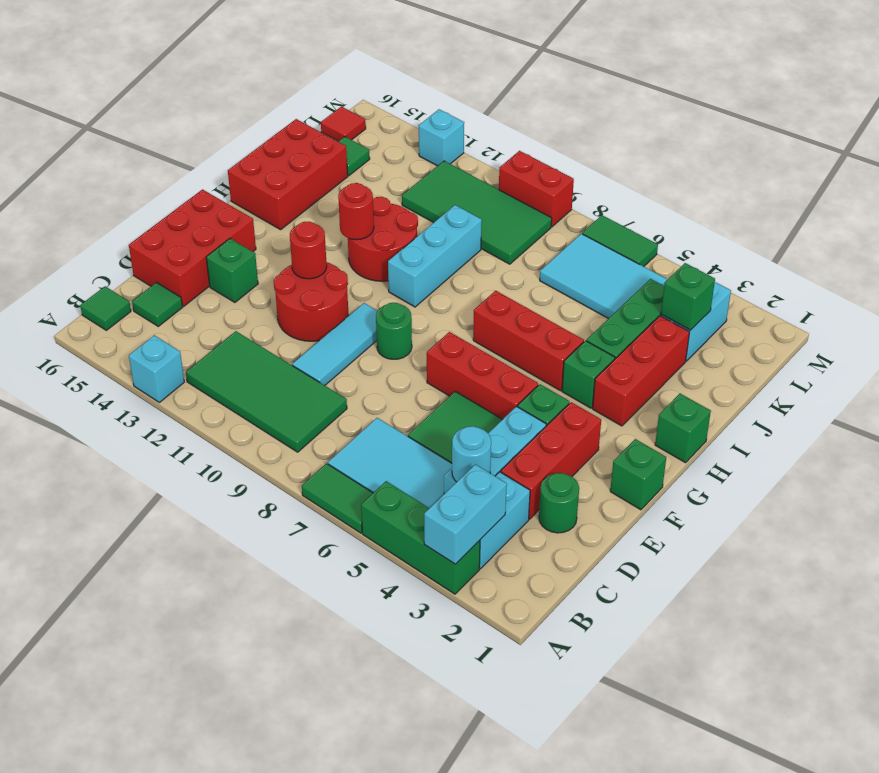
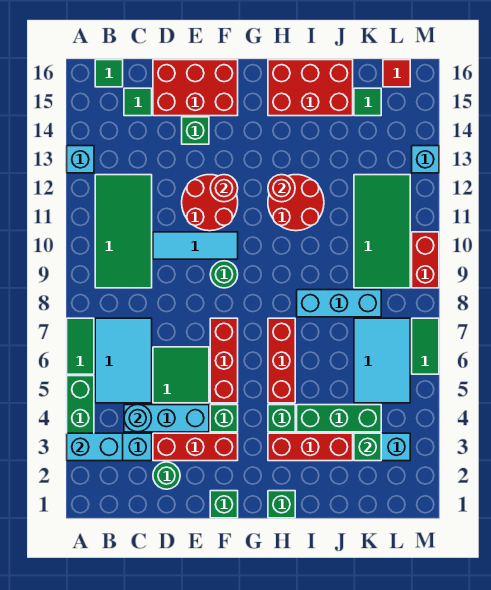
cyan brick H10:J10 level 1 -> cyan brick I8:K8 level 1

